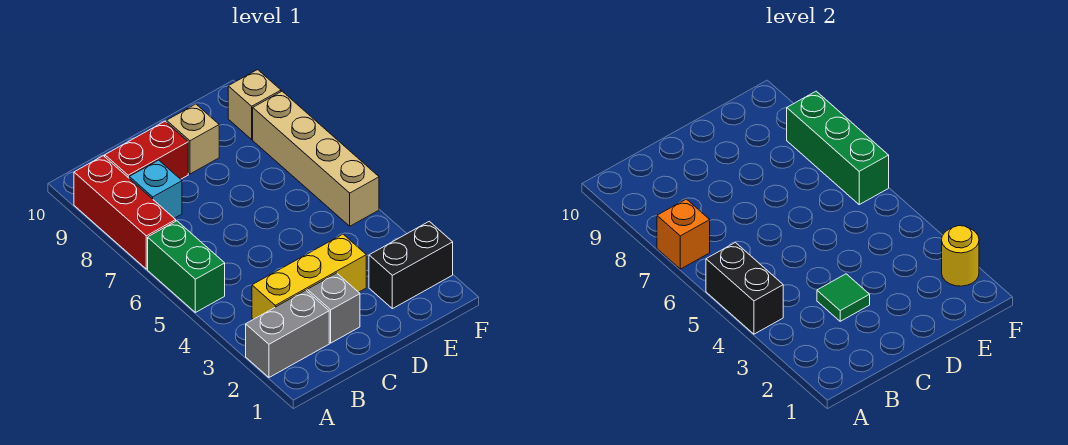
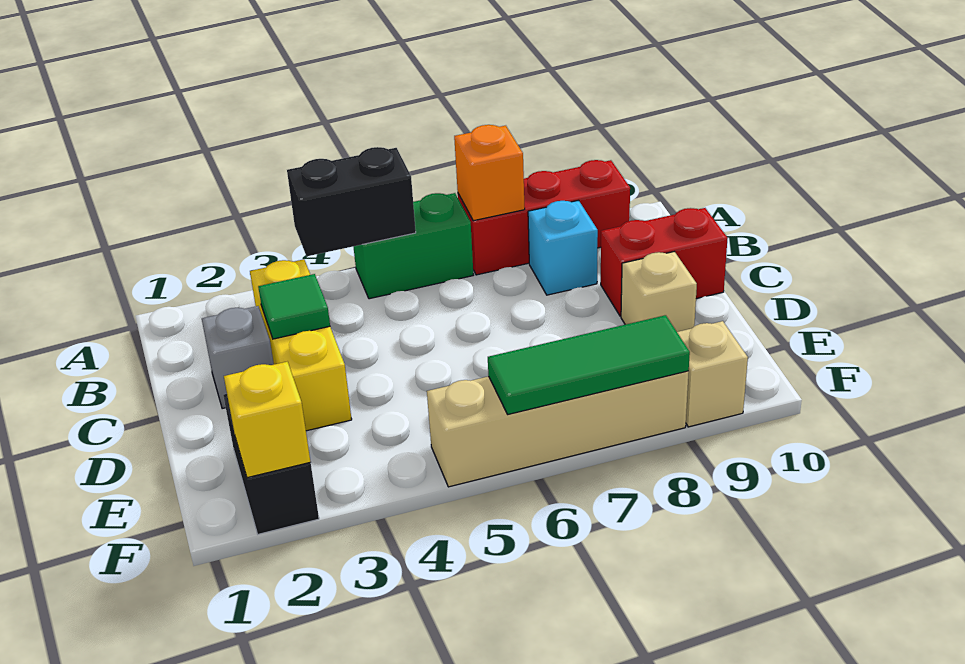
grey brick A2:B2 level 1 -> none
red brick B9:C9 level 1 -> red brick C9:C10 level 1
yellow round brick F2 level 2 -> yellow brick F2 level 2
green brick F6:F8 level 2 -> green tile F6:F8 level 2

